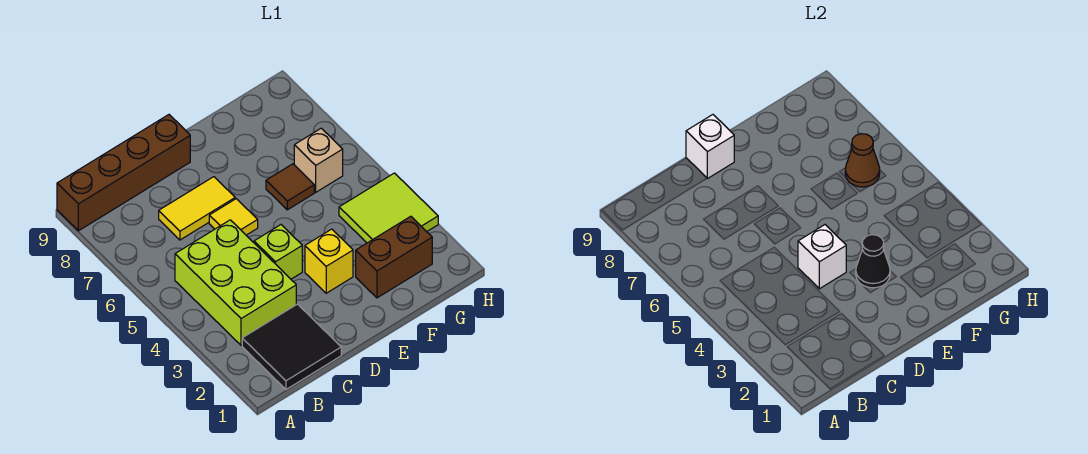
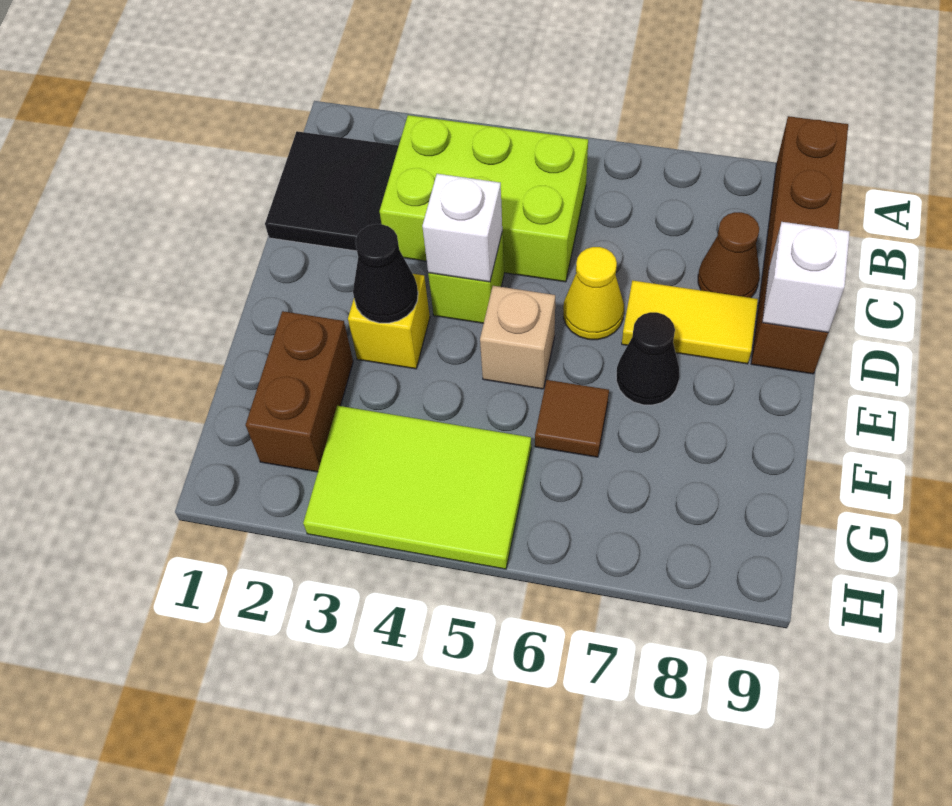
yellow tile C7:D7 level 1 -> yellow tile D7:D8 level 1
yellow tile D6 level 1 -> yellow cone D6 level 1
none -> black cone E7 level 1
lime tile G3:H4 level 1 -> lime tile G3:H5 level 1
tan brick G6 level 1 -> tan brick E5 level 1
brown cone G6 level 2 -> brown cone C8 level 1

